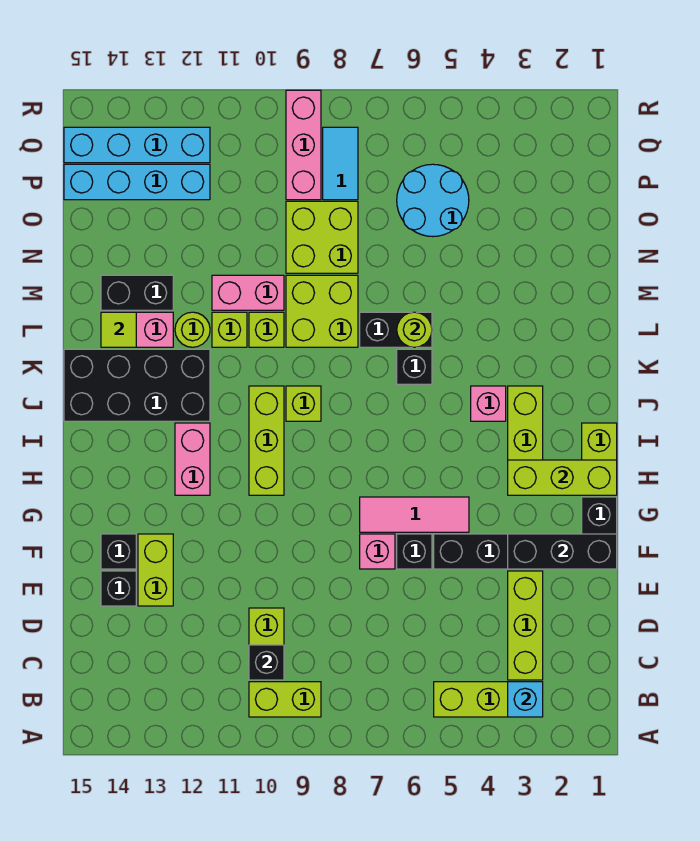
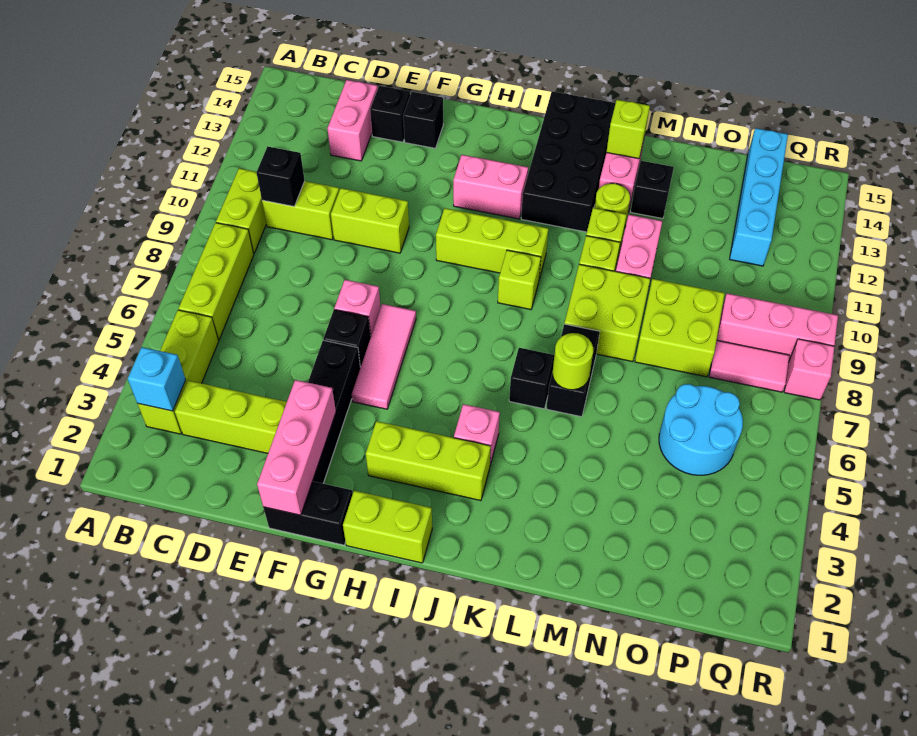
none -> pink brick D13:D14 level 1
lime brick E13:F13 level 1 -> lime brick E10:F10 level 1
black brick F1:F3 level 2 -> pink brick F1:F3 level 2
lime brick H1:H3 level 2 -> lime brick B6:B8 level 1
lime tile L14 level 2 -> lime brick L14 level 2
black brick M13:M14 level 1 -> black brick M13 level 1
cyan tile P8:Q8 level 1 -> pink tile P8:Q8 level 1
cyan brick Q12:Q15 level 1 -> none
none -> pink brick R8 level 1

